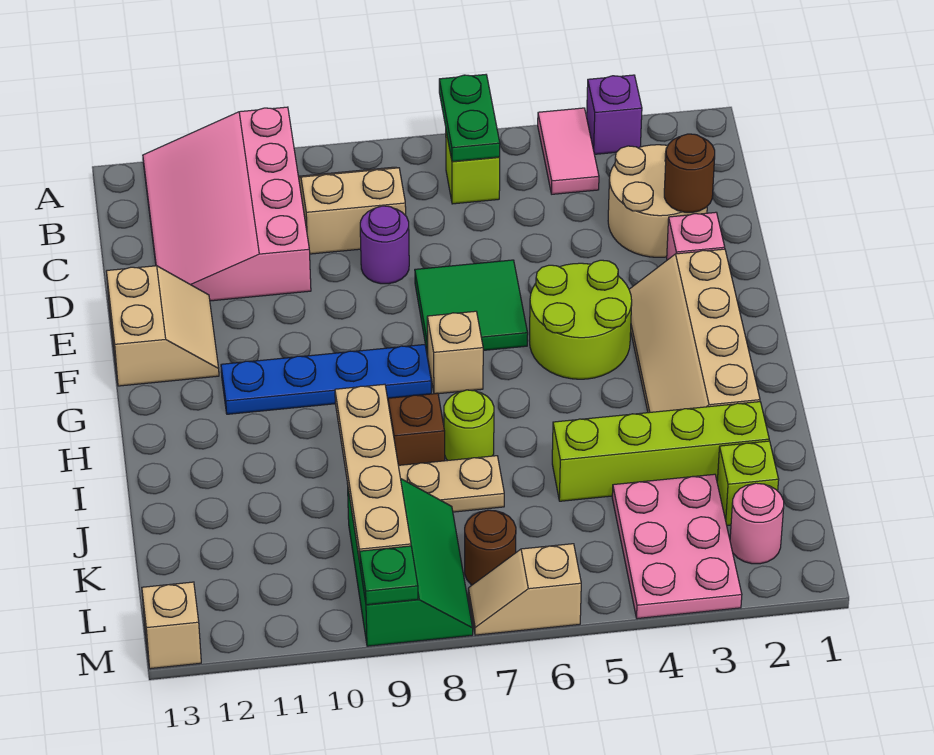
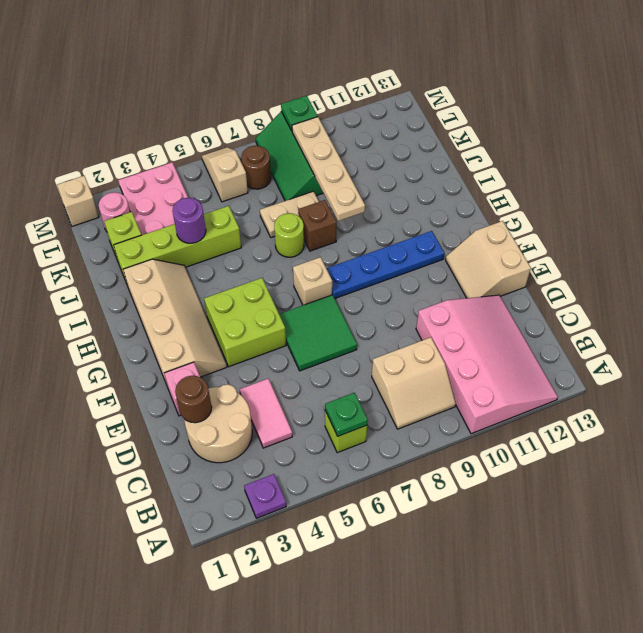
purple brick A3 level 1 -> purple plate A3 level 1
pink tile A4:B4 level 1 -> pink tile C4:D4 level 1
green plate A6:B6 level 2 -> green plate B6 level 2
purple round brick D8 level 1 -> purple round brick J4 level 2
lime round brick F4:G5 level 1 -> lime brick F4:G5 level 1
tan slope M6:M7 level 1 top 6 -> tan slope L6:M6 level 1 top L
tan brick M13 level 1 -> tan brick M1 level 1

